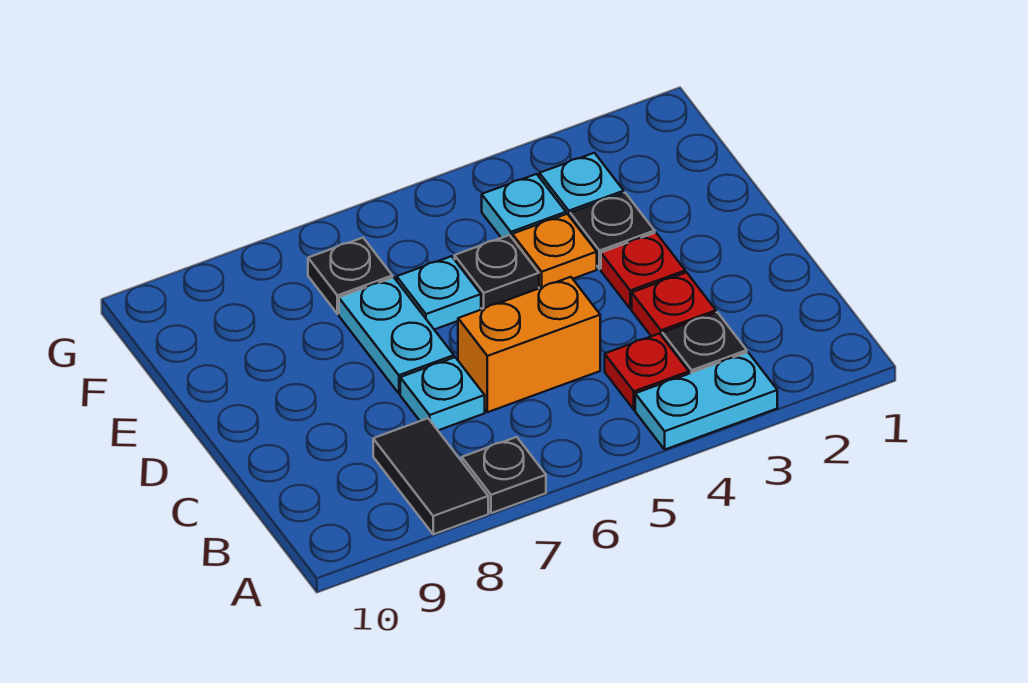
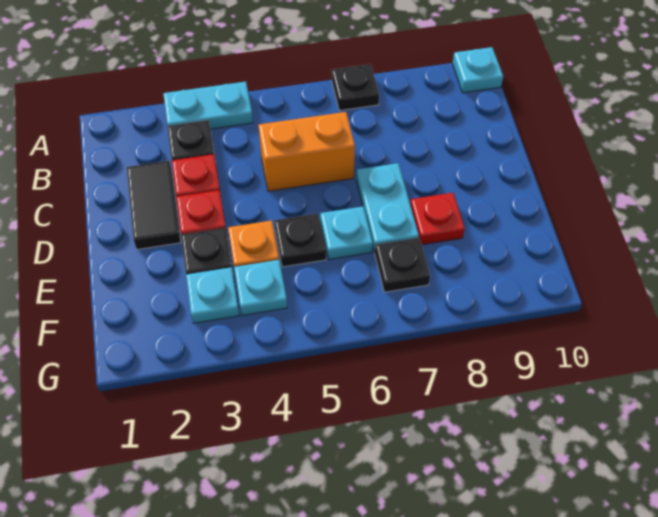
black tile A8:B8 level 1 -> black tile C2:D2 level 1
red plate B4 level 1 -> red plate E8 level 1
cyan plate C7 level 1 -> cyan plate A10 level 1

